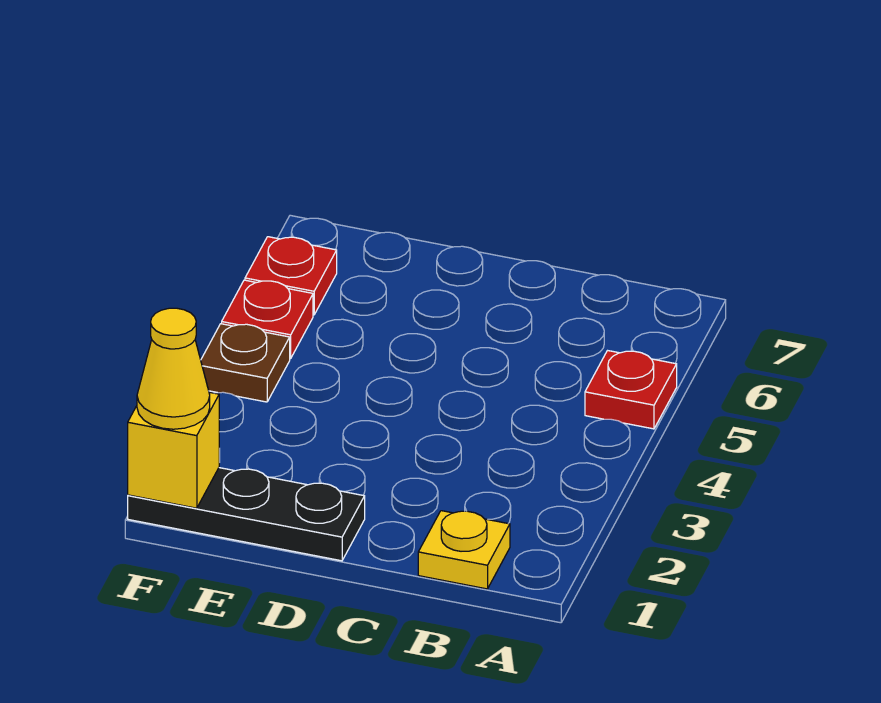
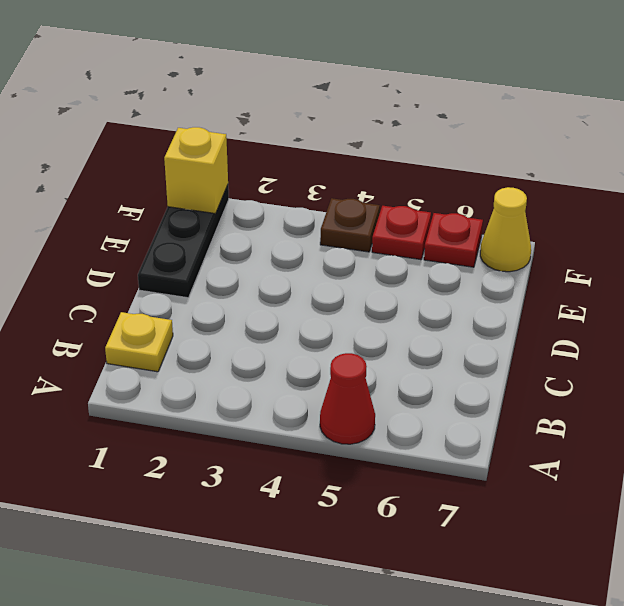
red plate A5 level 1 -> red cone A5 level 1
yellow cone F1 level 3 -> yellow cone F7 level 1

